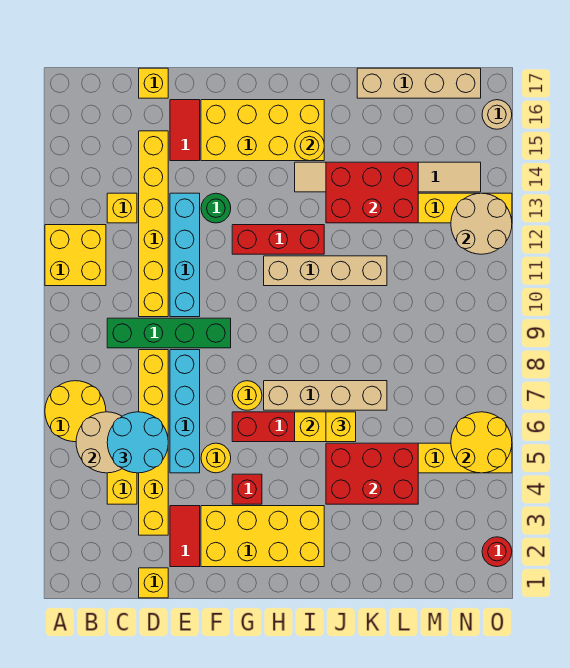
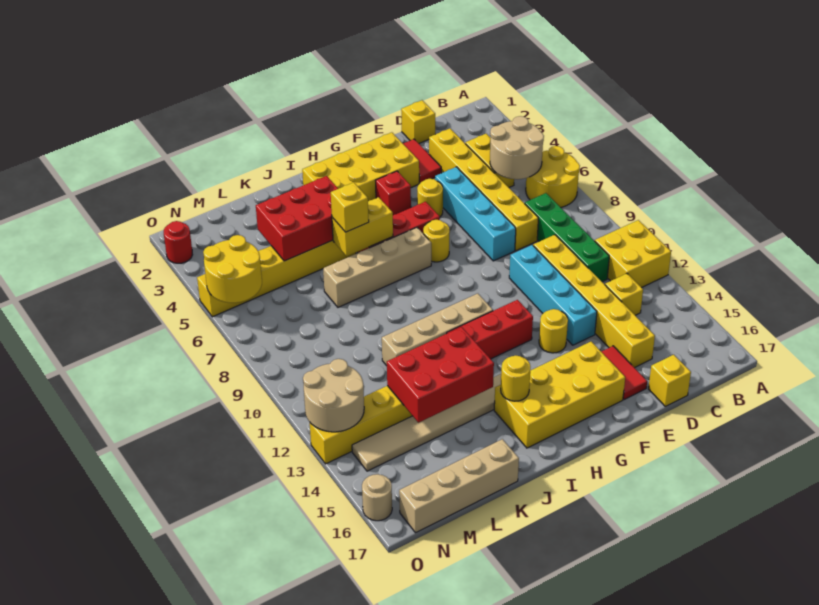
cyan round brick C5:D6 level 3 -> none
green brick C9:F9 level 1 -> green brick C8:C11 level 1
green round brick F13 level 1 -> yellow round brick F13 level 1

